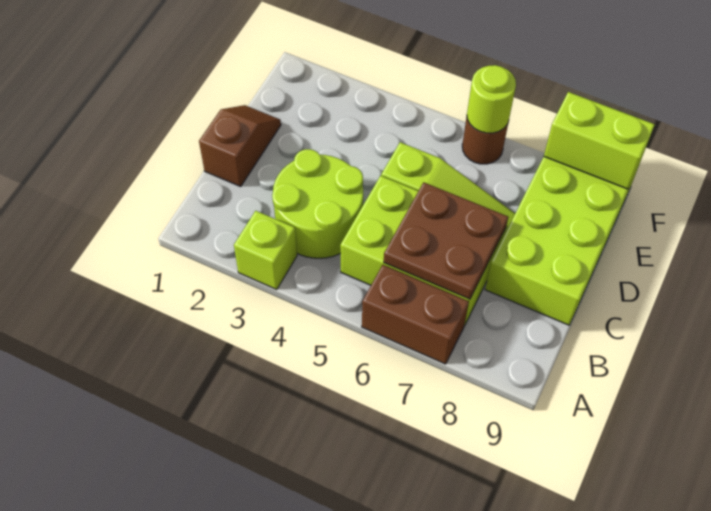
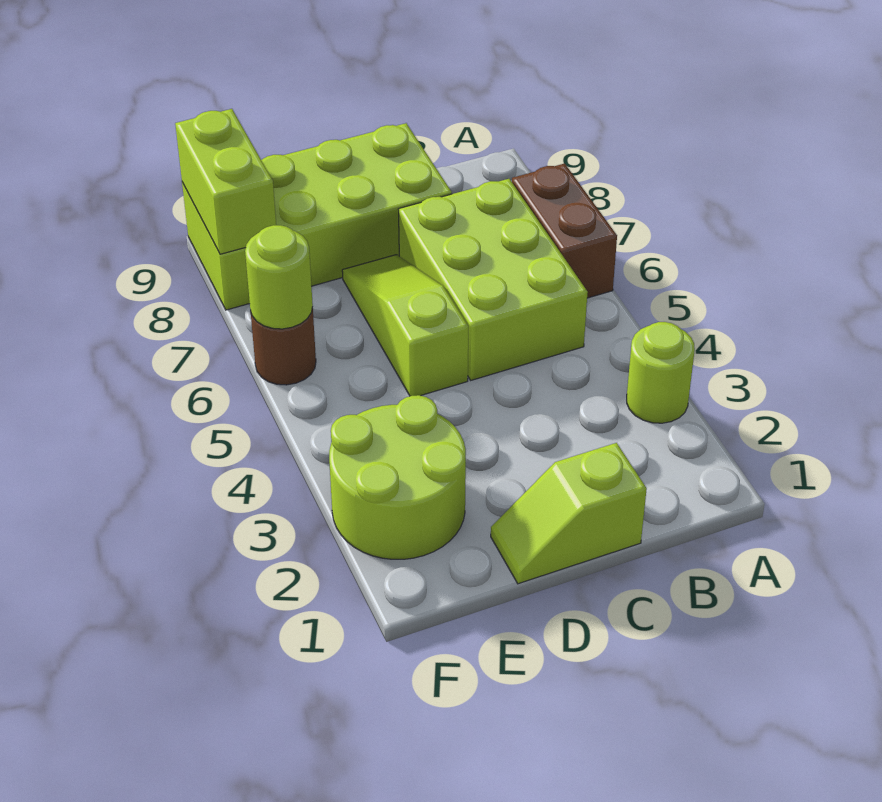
lime brick A3 level 1 -> lime round brick A3 level 1
lime round brick B3:C4 level 1 -> lime round brick E2:F3 level 1
brown plate B6:C7 level 2 -> none
brown slope C1:D1 level 1 top C -> lime slope C1:D1 level 1 top C

